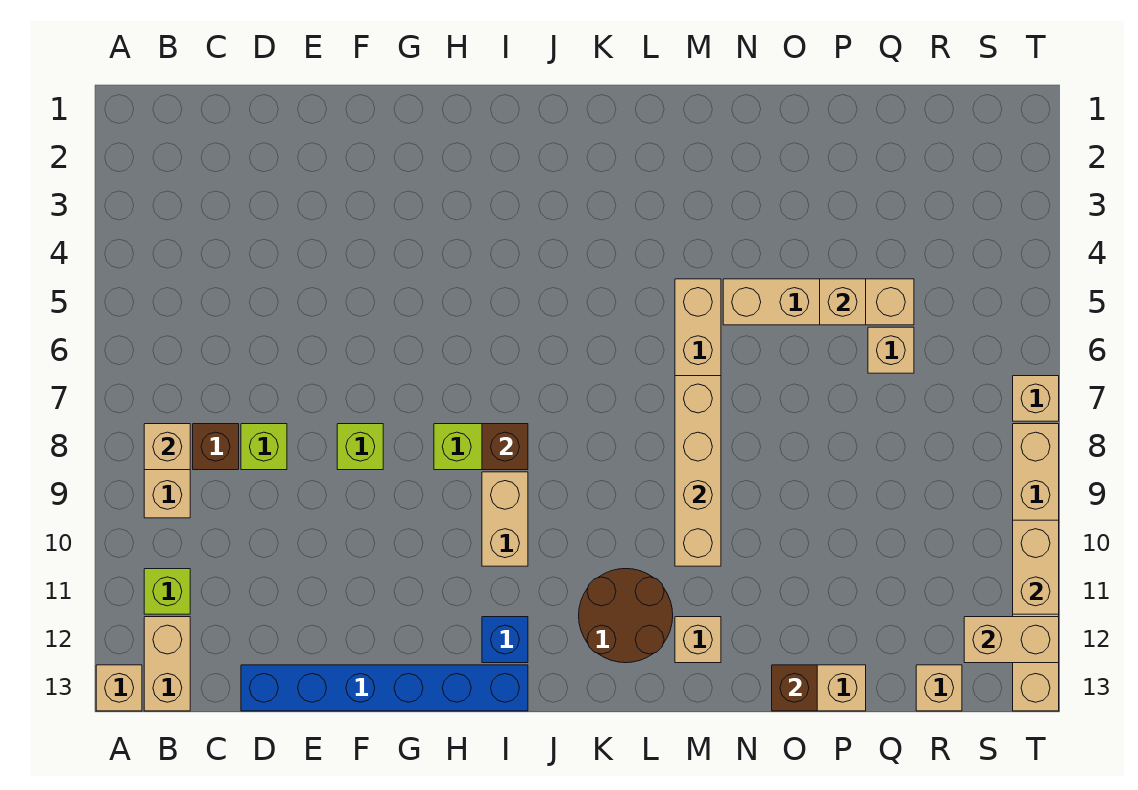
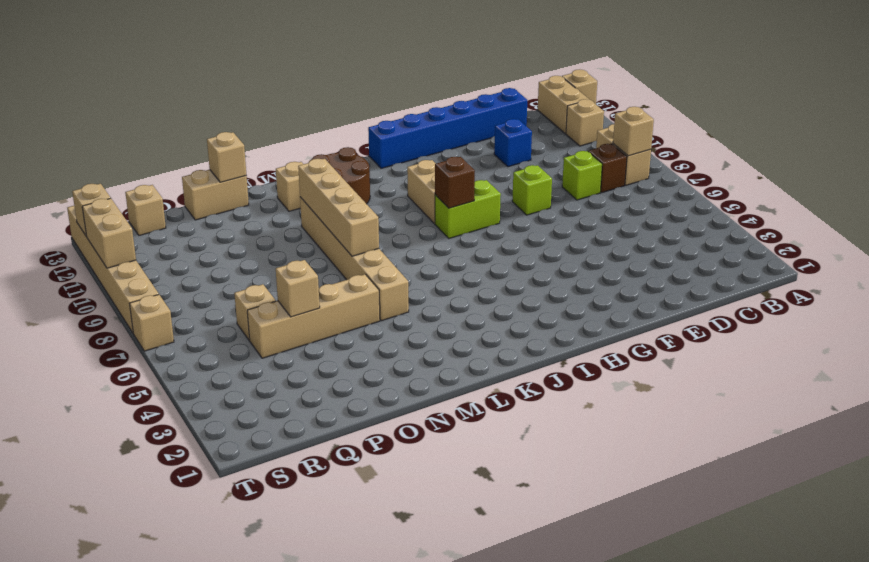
lime brick B11 level 1 -> tan brick B11 level 1
blue brick I12 level 1 -> blue brick E11 level 1
brown brick O13 level 2 -> tan brick O13 level 2
tan brick S12:T12 level 2 -> tan brick T12 level 2

